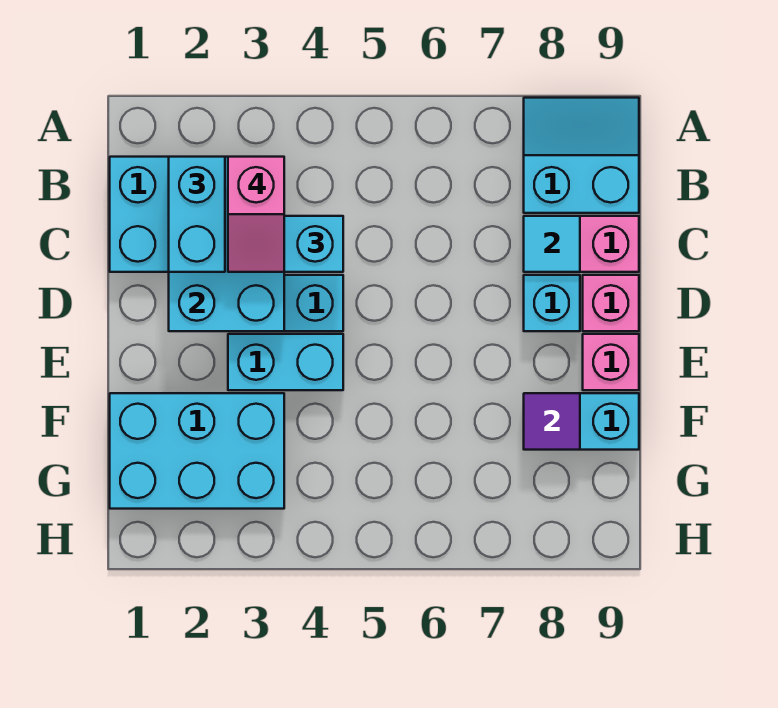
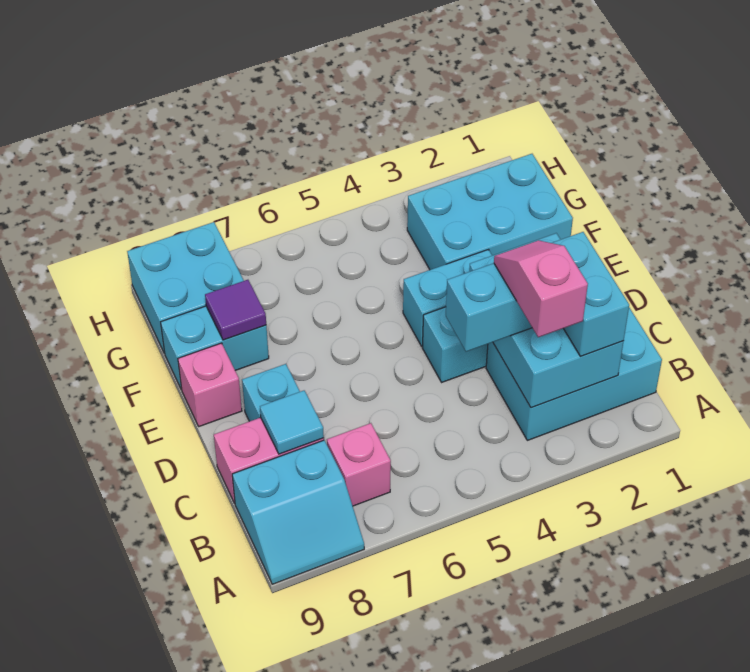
pink brick D9 level 1 -> pink brick B7 level 1
none -> cyan brick G8:H9 level 1

